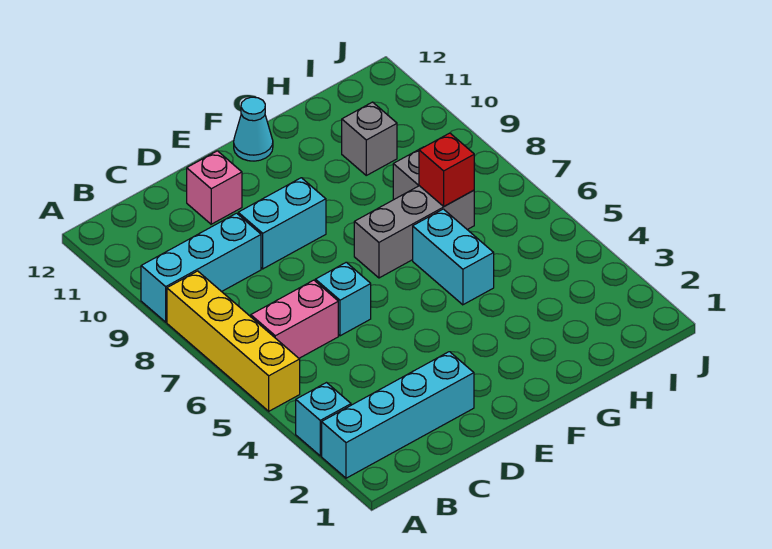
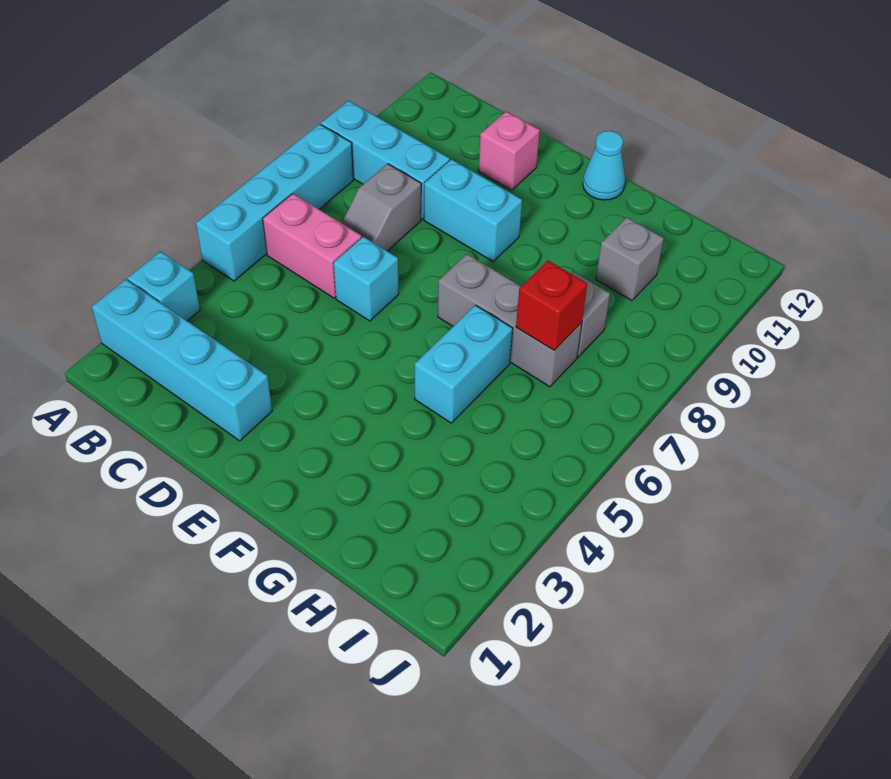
yellow brick A5:A8 level 1 -> cyan brick A5:A8 level 1
none -> grey slope C7:C8 level 1 top 8

